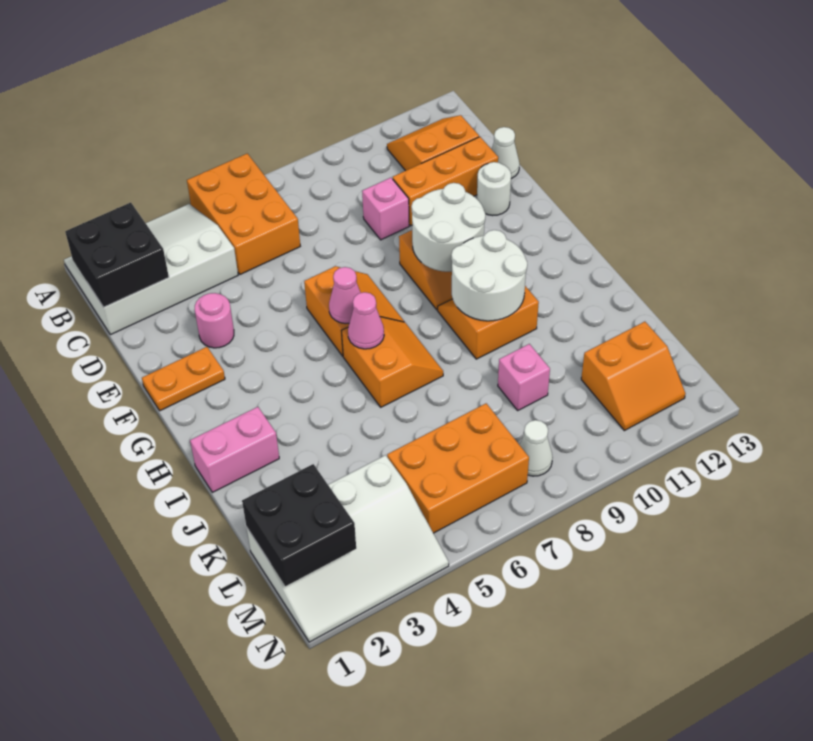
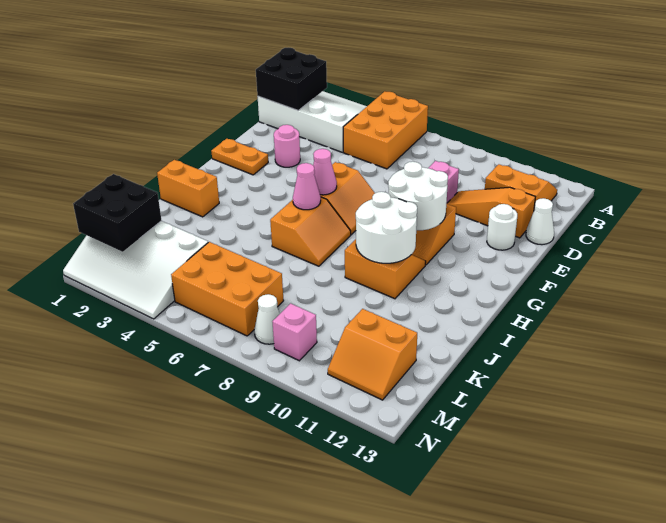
orange brick D10:D12 level 1 -> orange slope D10:D12 level 1 top 12
pink brick I1:I2 level 1 -> orange brick I1:I2 level 1
pink brick K9 level 1 -> pink brick M9 level 1

